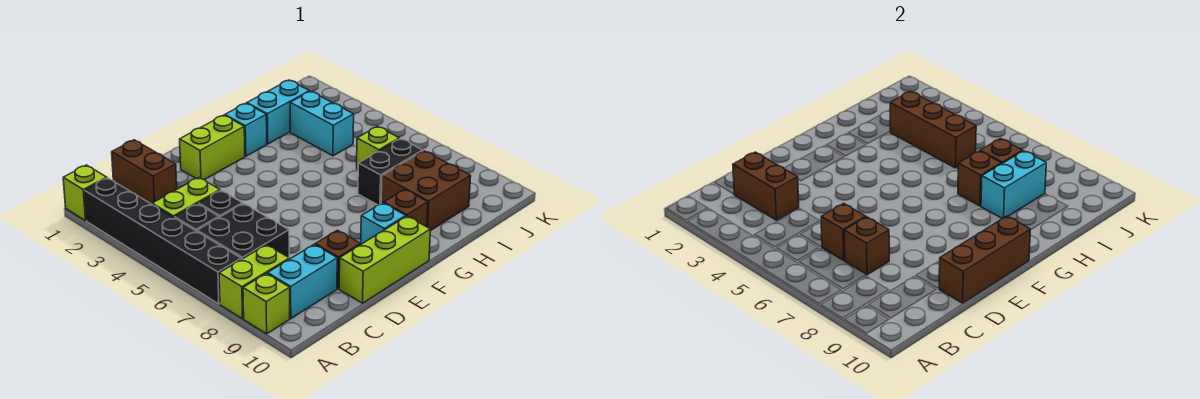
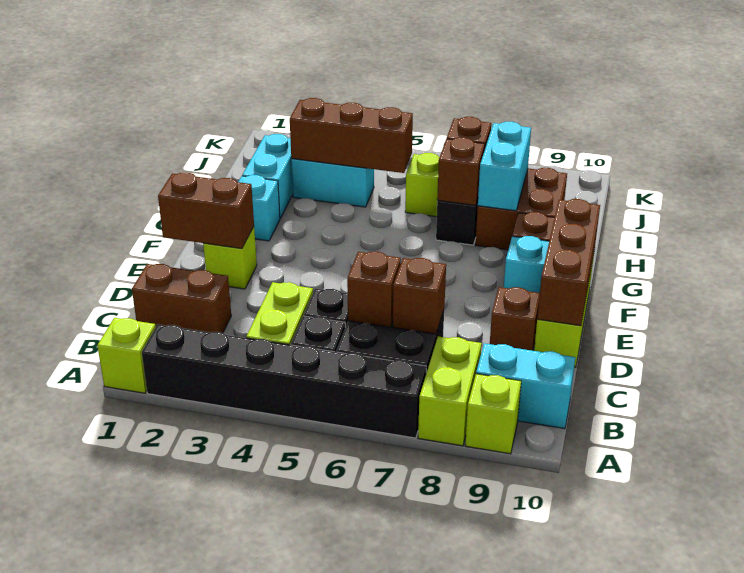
cyan brick B9:C9 level 1 -> cyan brick B9:B10 level 1
brown brick C2:C3 level 2 -> brown brick E1:E2 level 2
lime brick E2:F2 level 1 -> lime brick E2 level 1

